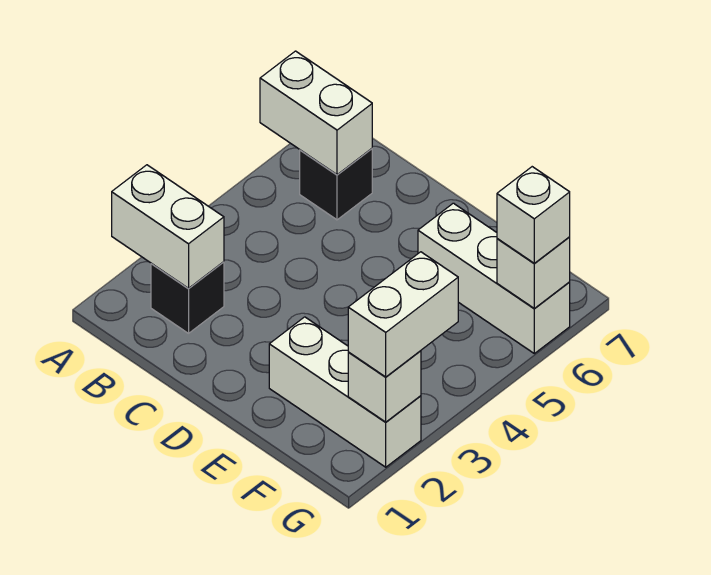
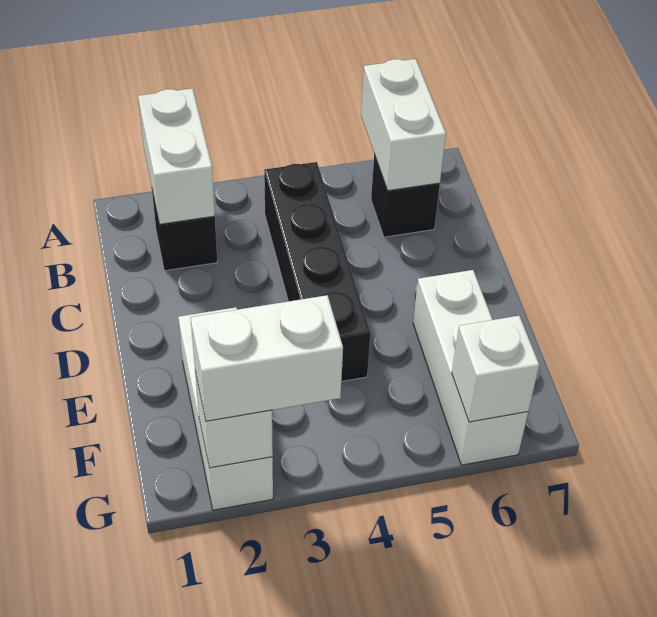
none -> black brick B4:E4 level 1
white brick G6 level 3 -> none

